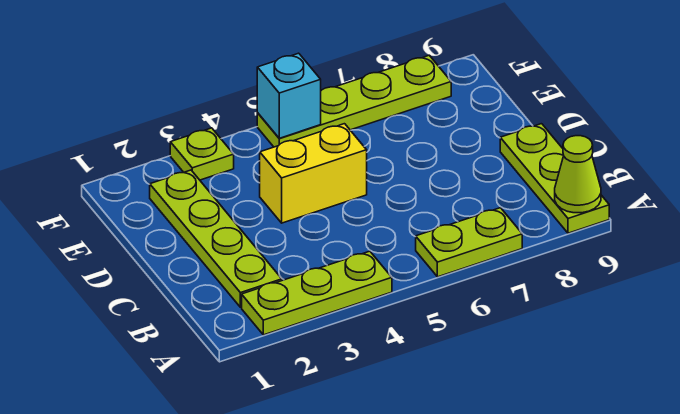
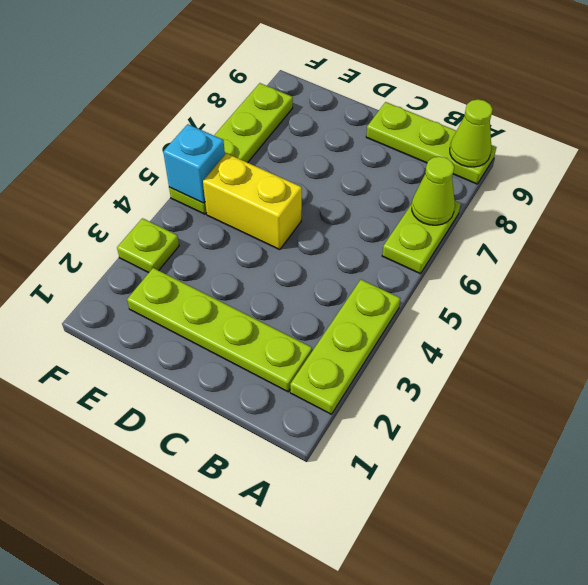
none -> lime cone A7 level 2
yellow brick D4:D5 level 1 -> yellow brick D5:E5 level 1

